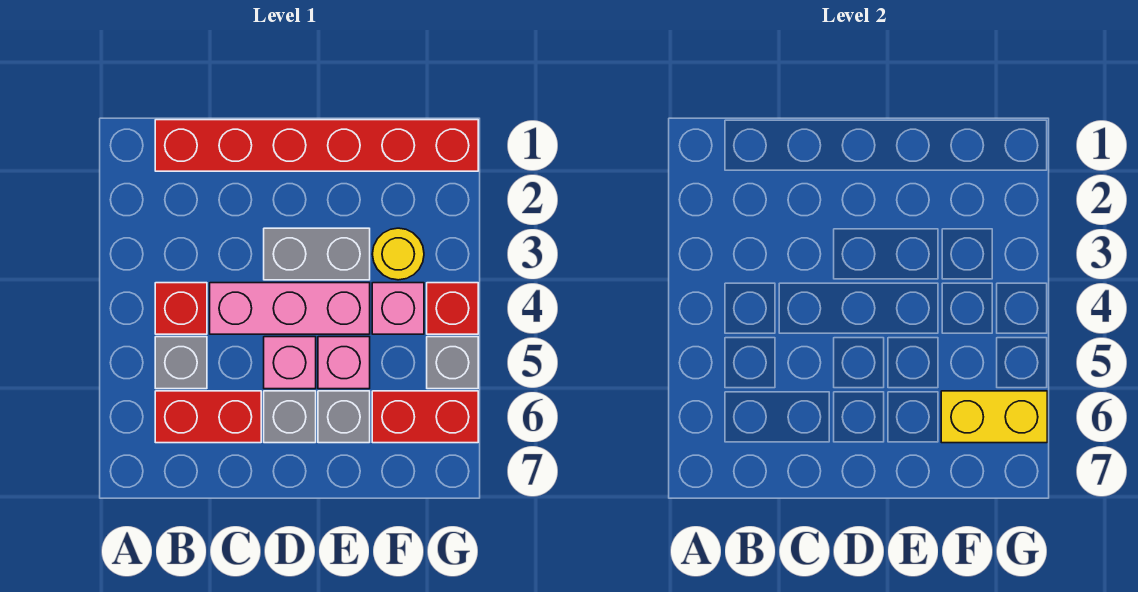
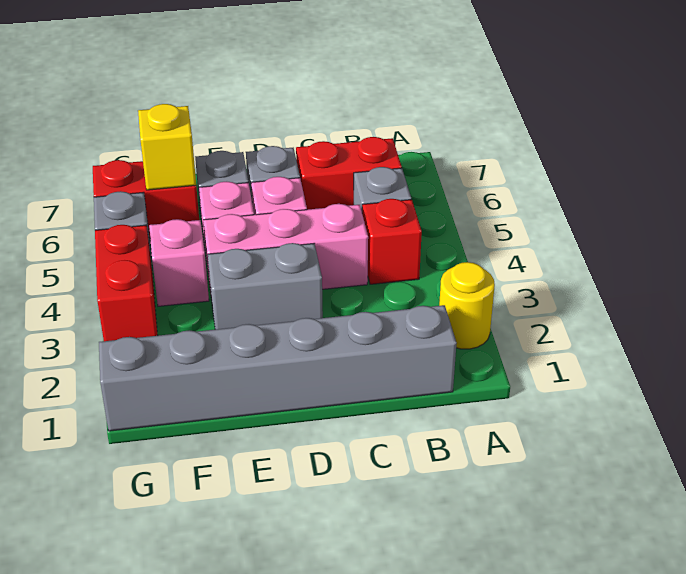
red brick B1:G1 level 1 -> grey brick B1:G1 level 1
yellow round brick F3 level 1 -> yellow round brick A2 level 1
yellow brick F6:G6 level 2 -> yellow brick F6 level 2
red brick G4 level 1 -> red brick G3:G4 level 1

